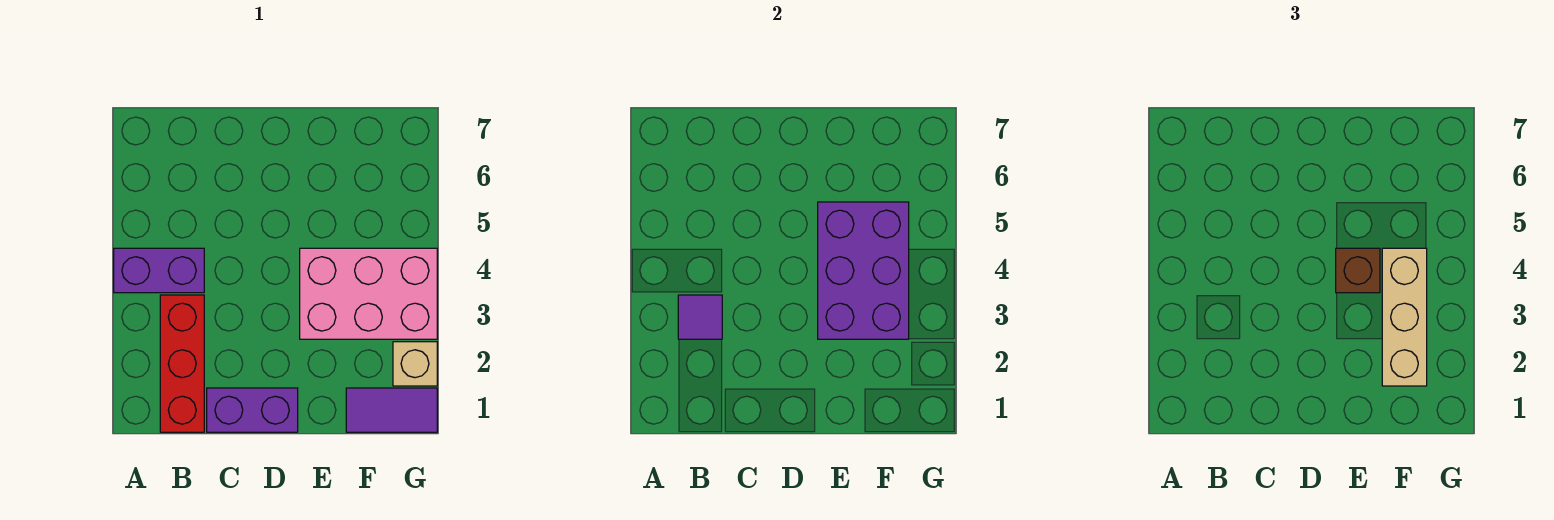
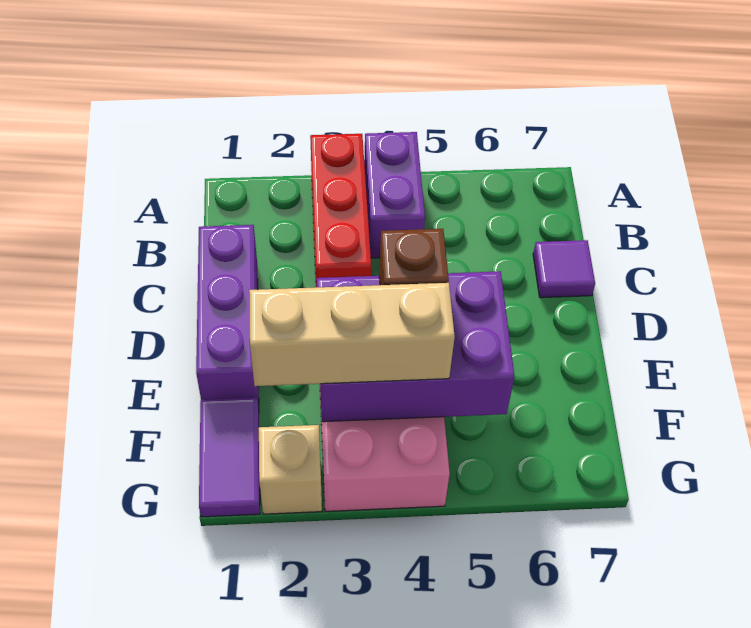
red brick B1:B3 level 1 -> red brick A3:C3 level 1
purple tile B3 level 2 -> purple tile C7 level 1
purple brick C1:D1 level 1 -> purple brick C1:E1 level 1

